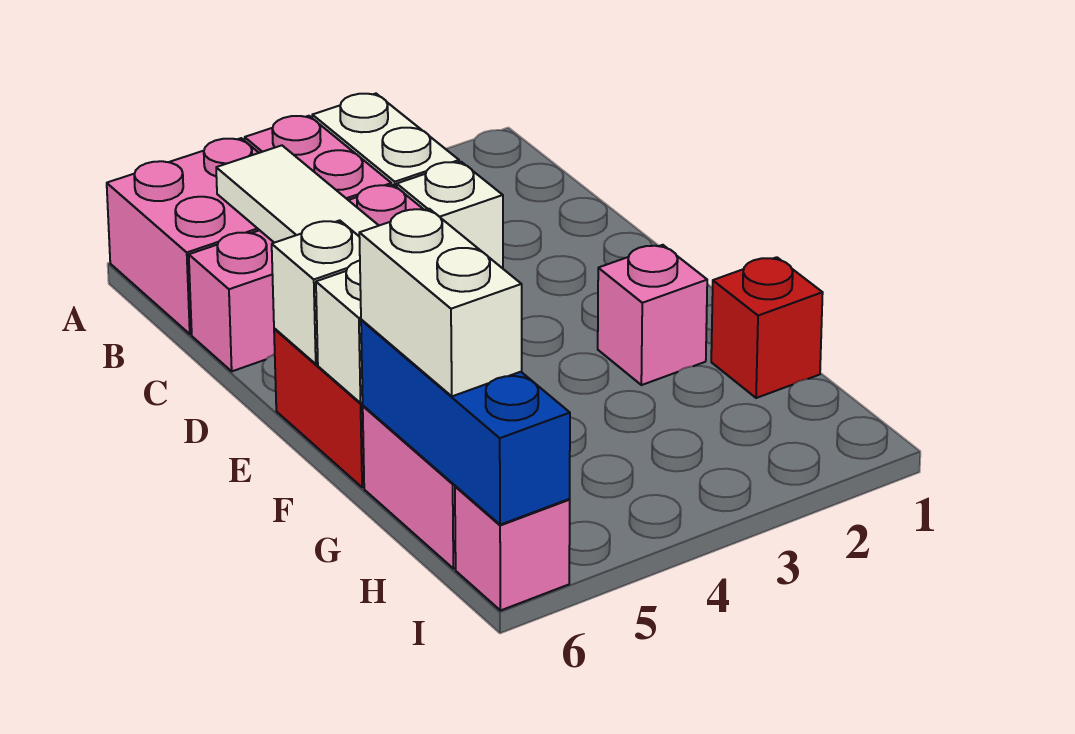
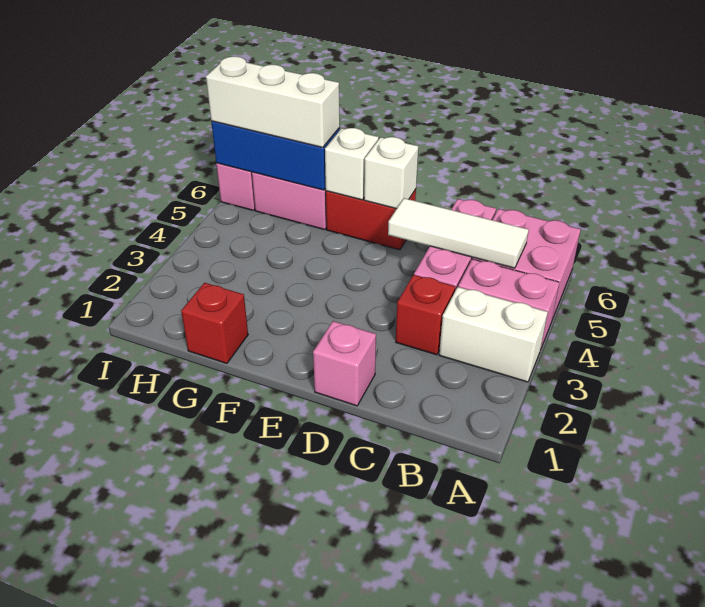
white brick C3 level 1 -> red brick C3 level 1
pink brick F2 level 1 -> pink brick D1 level 1
white brick G6:H6 level 3 -> white brick G6:I6 level 3

